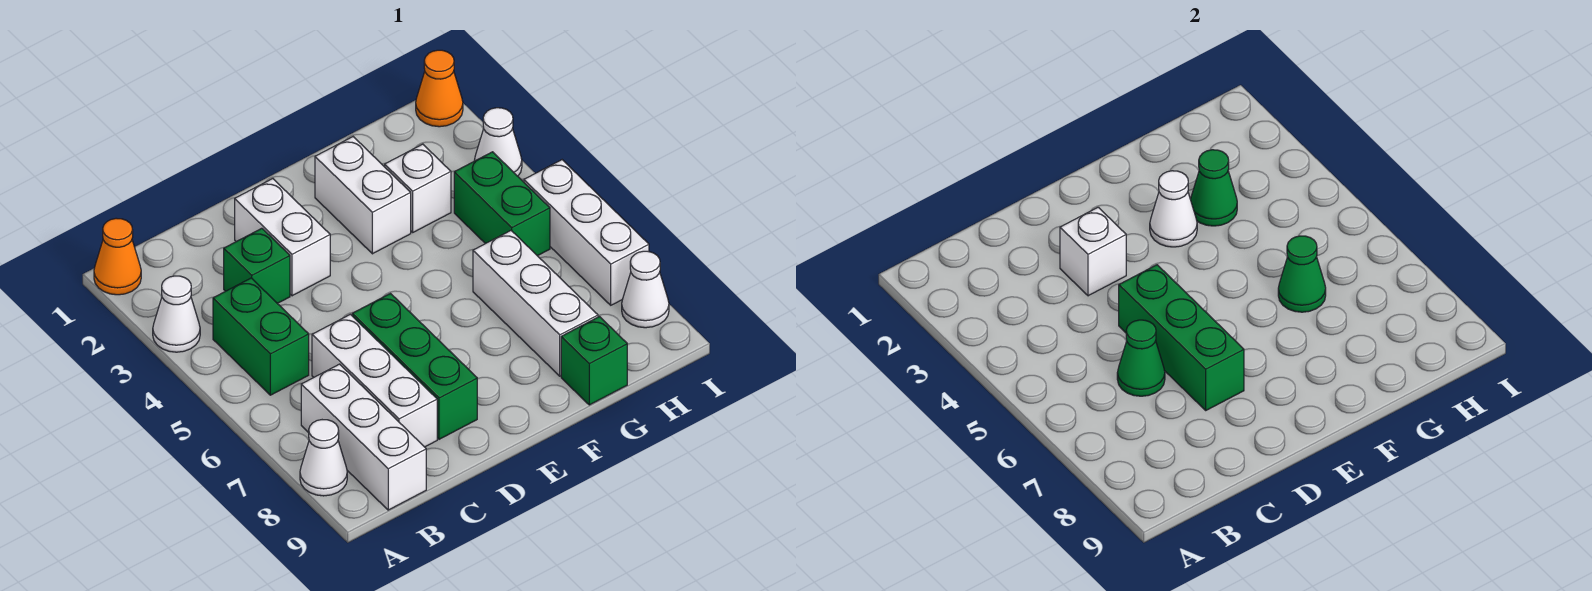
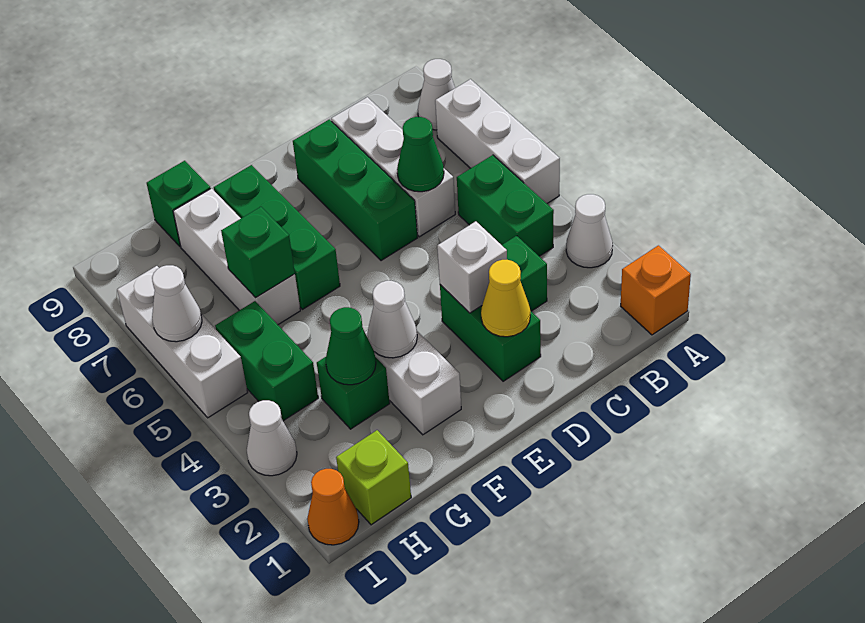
orange cone A1 level 1 -> orange brick A1 level 1
white brick B7:B9 level 1 -> white brick A5:A7 level 1
white brick D2:D3 level 1 -> green brick D2:D3 level 1
none -> yellow cone D2 level 2
green brick D5:D7 level 2 -> green brick F6:F8 level 1
white brick G3 level 1 -> green brick G3 level 1
green cone G6 level 2 -> green brick G6 level 2
none -> lime brick H1 level 1
white cone I8 level 1 -> white cone I6 level 2

